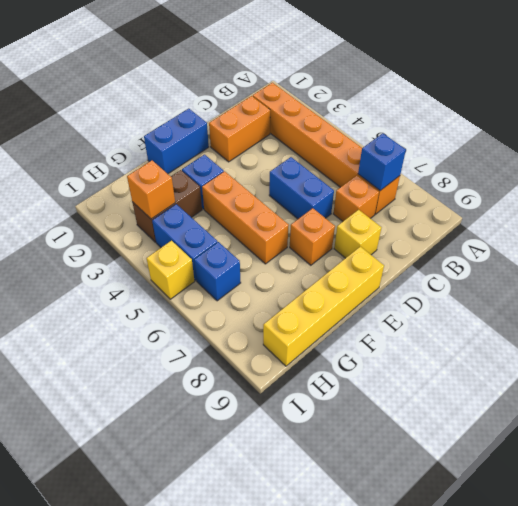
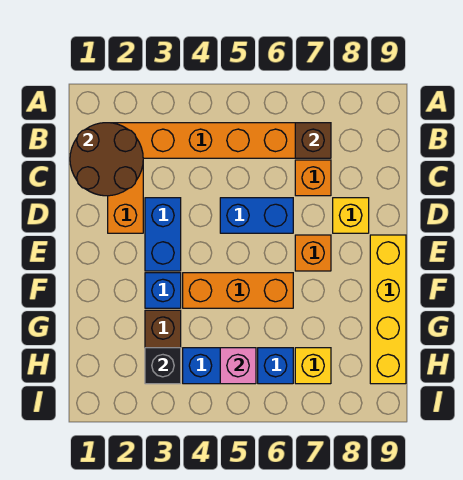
none -> brown round brick B1:C2 level 2
blue brick B7 level 2 -> brown brick B7 level 2
blue brick E1:F1 level 1 -> blue brick D3:E3 level 1
orange brick H3 level 2 -> black brick H3 level 2
none -> pink brick H5 level 2
yellow brick I5 level 1 -> yellow brick H7 level 1

